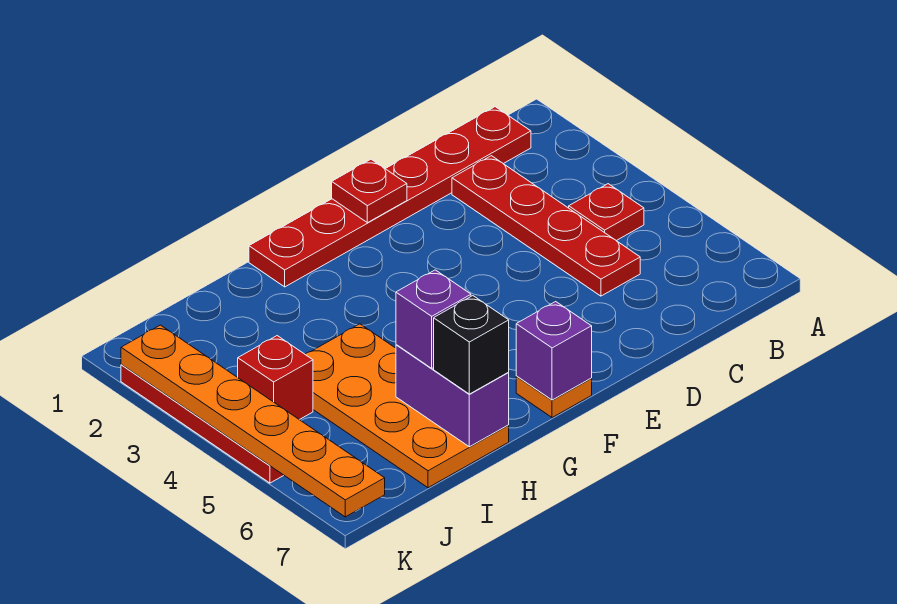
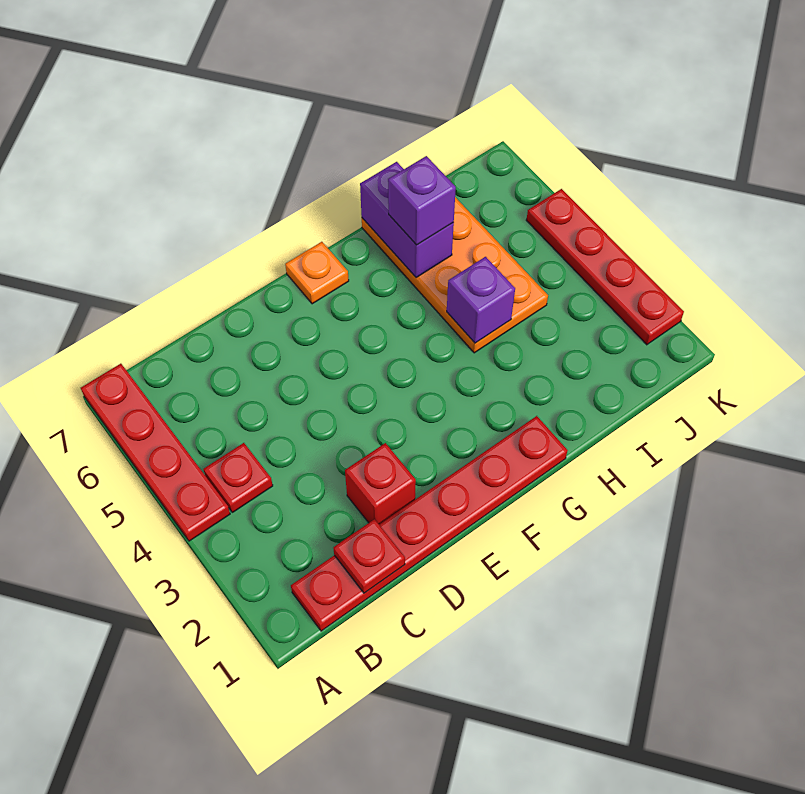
red plate C2:C5 level 1 -> red plate A4:A7 level 1
red plate E1 level 2 -> red plate C1 level 2
purple brick F7 level 2 -> purple brick H4 level 2
black brick H7 level 3 -> none
red brick J4 level 1 -> red brick D2 level 1
orange plate K2:K7 level 2 -> none

